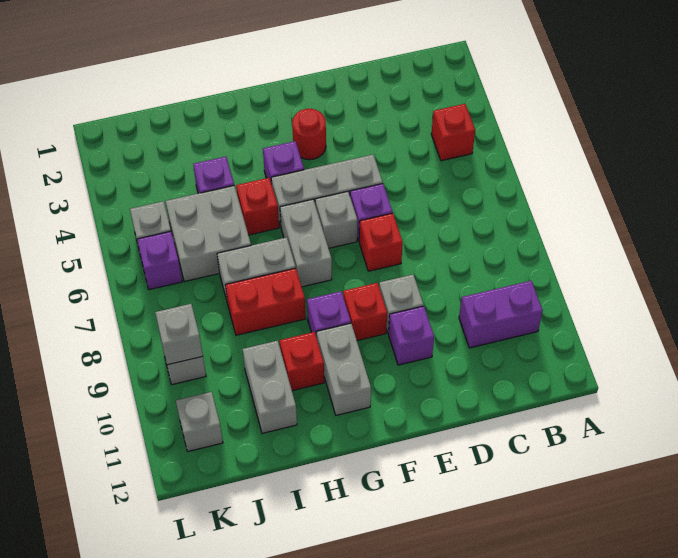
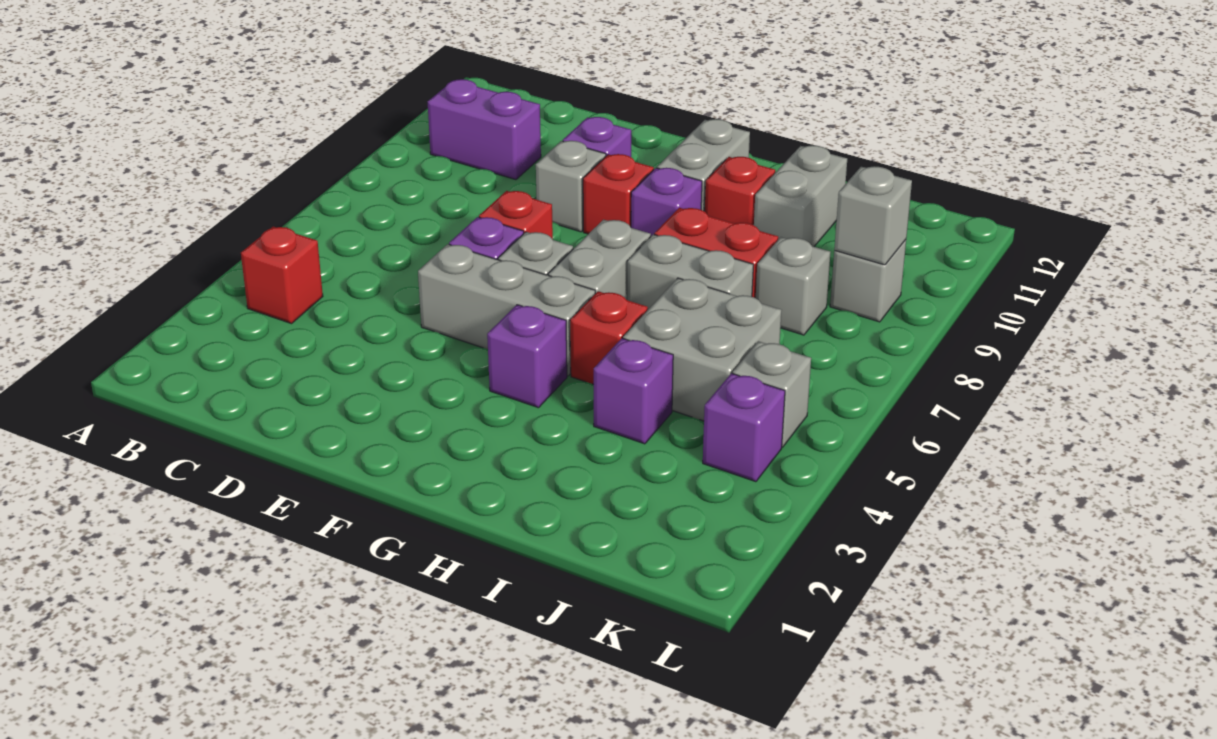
red round brick F3 level 1 -> none
purple brick K6 level 1 -> purple brick K4 level 1
grey brick K11 level 1 -> grey brick J8 level 1

